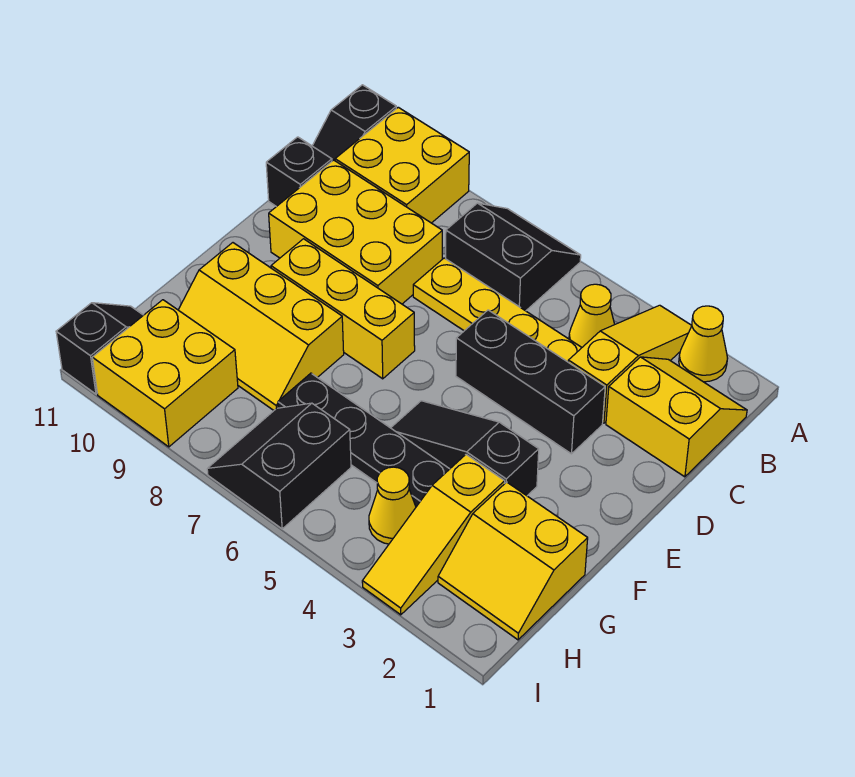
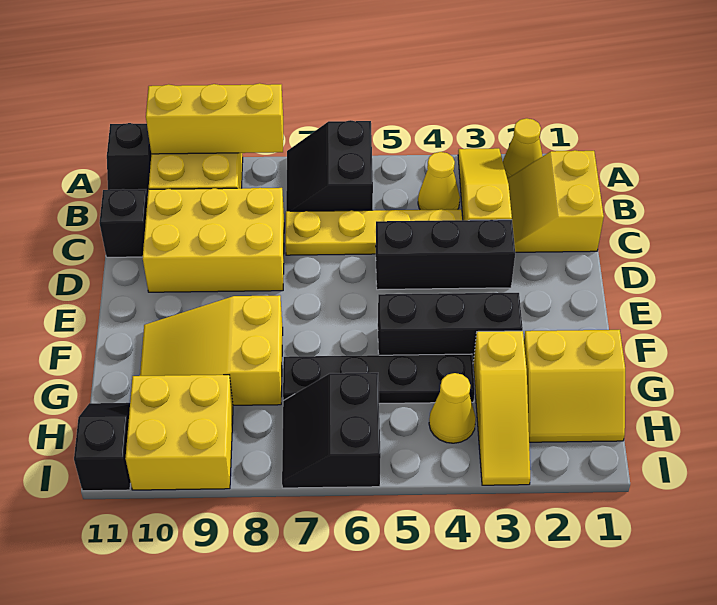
black slope A6:B7 level 1 top B -> black slope A6:B7 level 1 top 6
yellow slope B1:C2 level 1 top C -> yellow slope B1:C2 level 1 top 1
yellow brick E7:E9 level 1 -> yellow brick A8:A10 level 2
black slope F3:F5 level 1 top 3 -> black brick F3:F5 level 1
yellow slope F8:G10 level 1 top F -> yellow slope F8:G10 level 1 top 8

